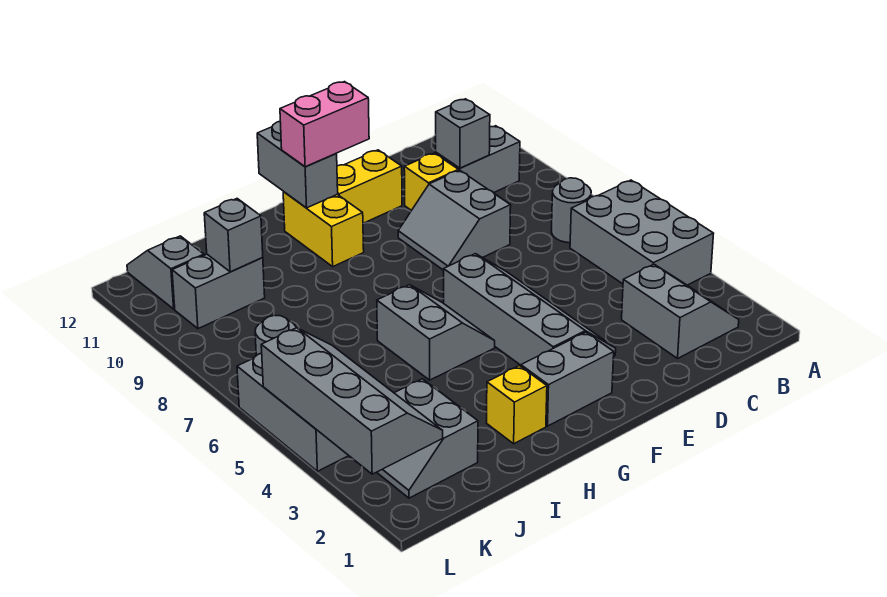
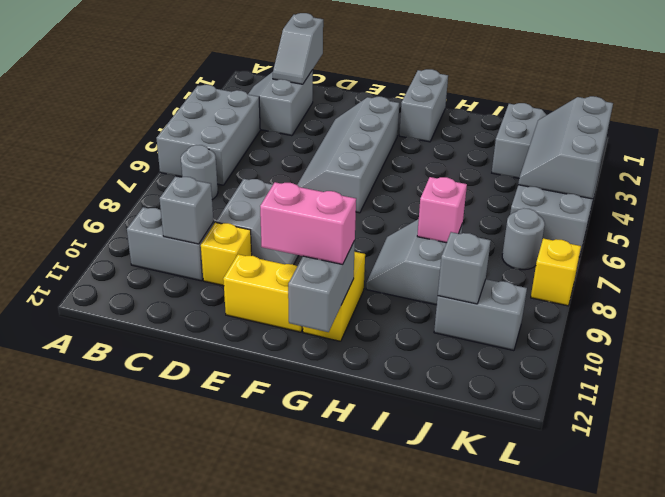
grey brick F2:G2 level 1 -> grey brick G1:G2 level 1
grey slope G5:H6 level 1 top H -> grey slope H8:I9 level 1 top I
yellow brick H2 level 1 -> yellow brick L8 level 1
none -> pink brick I8 level 2
grey slope K2:L5 level 2 top L -> grey slope K3:L5 level 2 top L
grey slope K11:K12 level 1 top 11 -> grey slope C1:C2 level 2 top 1

